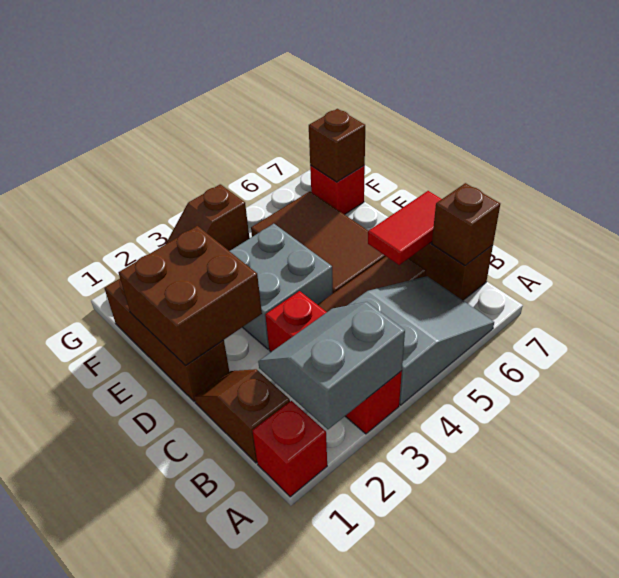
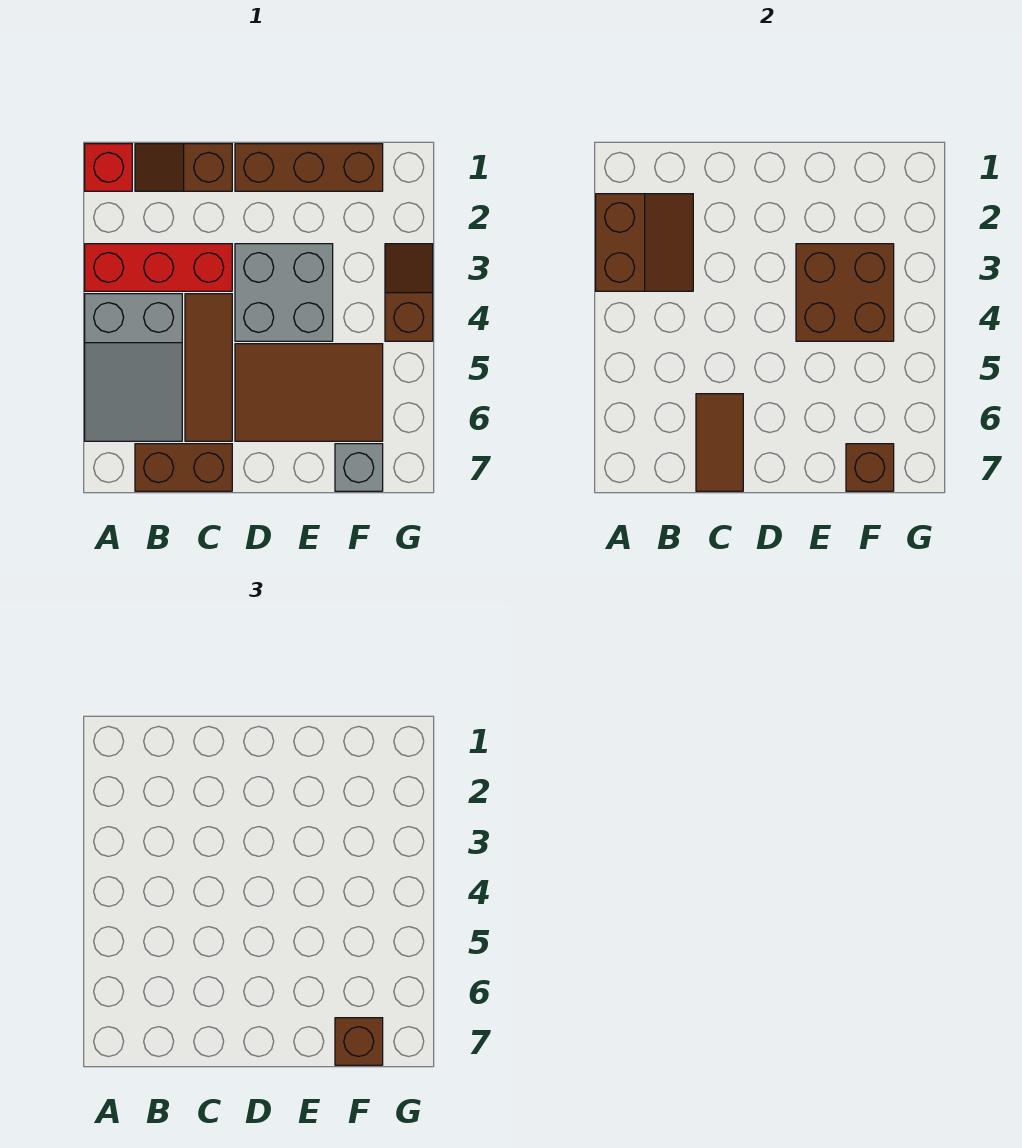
grey slope A2:B3 level 2 top A -> brown slope A2:B3 level 2 top A
brown slope B1:C1 level 1 top B -> brown slope B1:C1 level 1 top C
brown brick B7 level 2 -> brown brick F7 level 3
red tile C6:C7 level 2 -> brown tile C6:C7 level 2
brown brick D1:E2 level 2 -> brown brick E3:F4 level 2
red brick F7 level 1 -> grey brick F7 level 1

